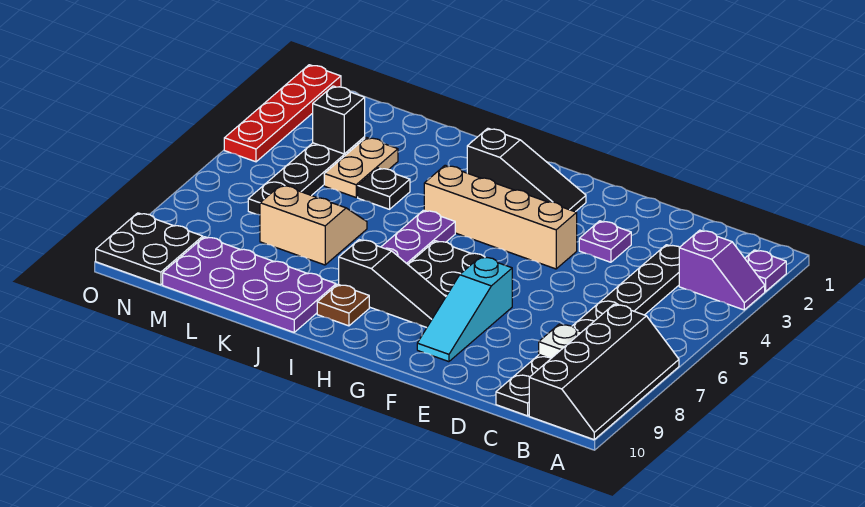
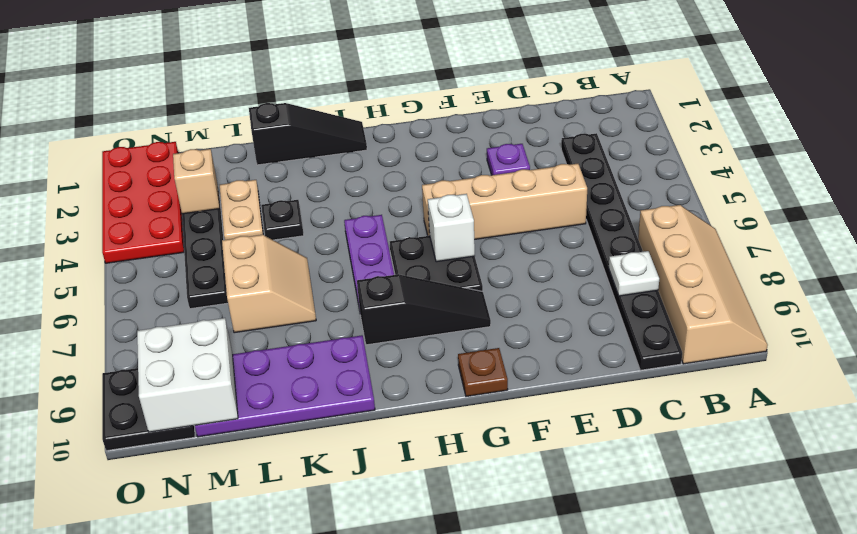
purple plate A2 level 1 -> none
purple slope A3:B3 level 1 top B -> none
black slope A7:B10 level 1 top B -> tan slope A7:B10 level 1 top B
tan brick F4:I4 level 1 -> tan brick D5:G5 level 1
cyan slope F7:F9 level 1 top 7 -> none
black slope G2:I2 level 1 top I -> black slope I1:K1 level 1 top K
none -> white brick G6 level 2
brown plate I9 level 1 -> brown plate G10 level 1
tan slope K6:L7 level 1 top 7 -> tan slope K6:L7 level 1 top L
black brick M3 level 2 -> tan brick M3 level 2
none -> white brick M9:N10 level 2
red plate O1:O4 level 1 -> red plate N1:O4 level 1

